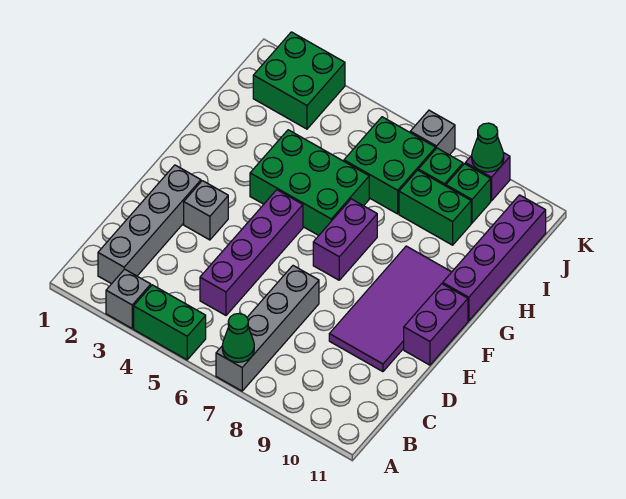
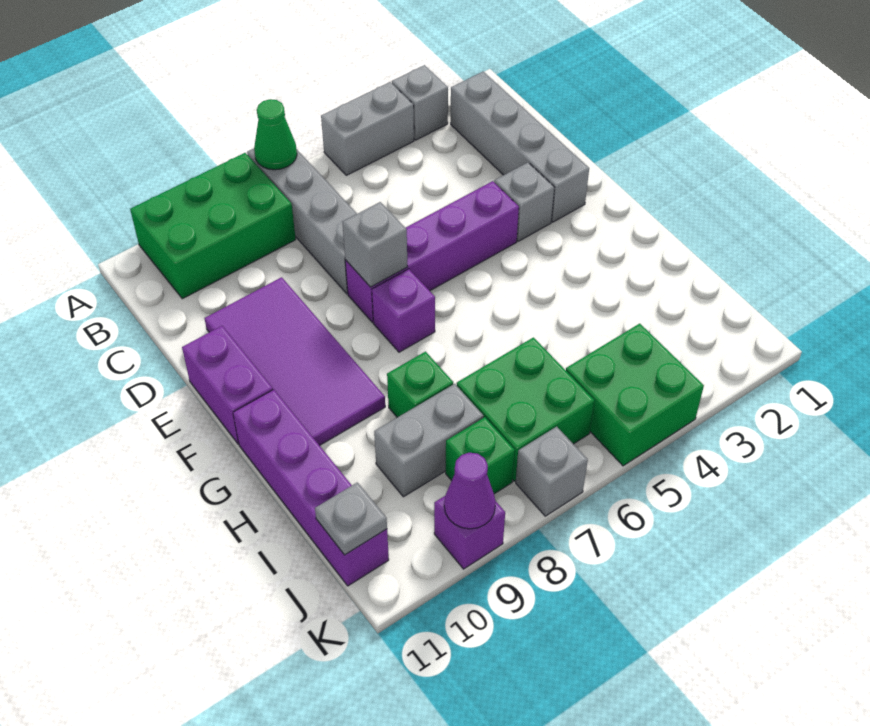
green brick A4:A5 level 1 -> grey brick A4:A5 level 1
purple brick C5:F5 level 1 -> purple brick E4:E7 level 1
none -> grey brick E7 level 2
purple brick F7:G7 level 1 -> purple brick F7 level 1
green brick G4:H6 level 1 -> green brick A8:B10 level 1
green brick I8:I9 level 1 -> grey brick I8:I9 level 1
green brick J2:K3 level 1 -> green brick J4:K5 level 1
green brick J9 level 1 -> green brick H8 level 1
none -> grey plate J11 level 2
green cone K9 level 2 -> purple cone K9 level 2

